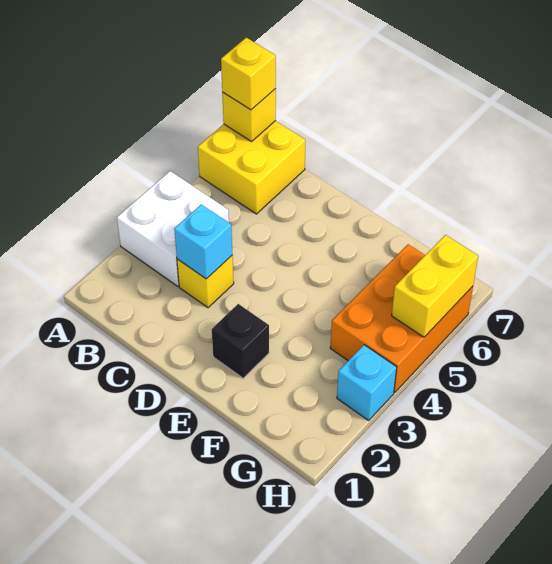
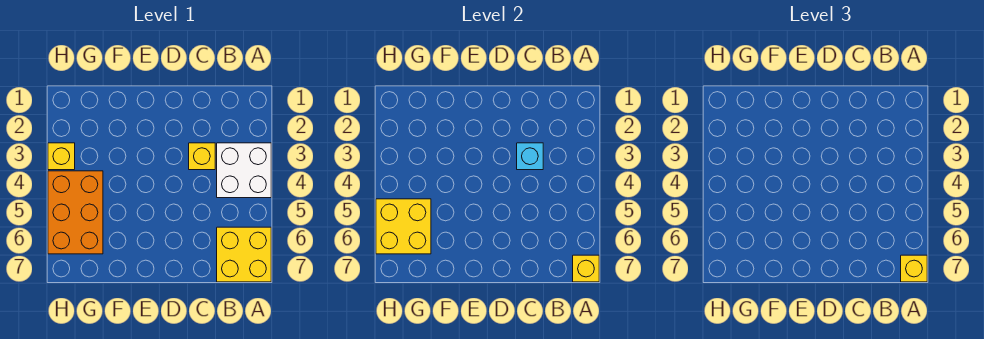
black brick E2 level 1 -> none
cyan brick H3 level 1 -> yellow brick H3 level 1
yellow brick H5:H6 level 2 -> yellow brick G5:H6 level 2

